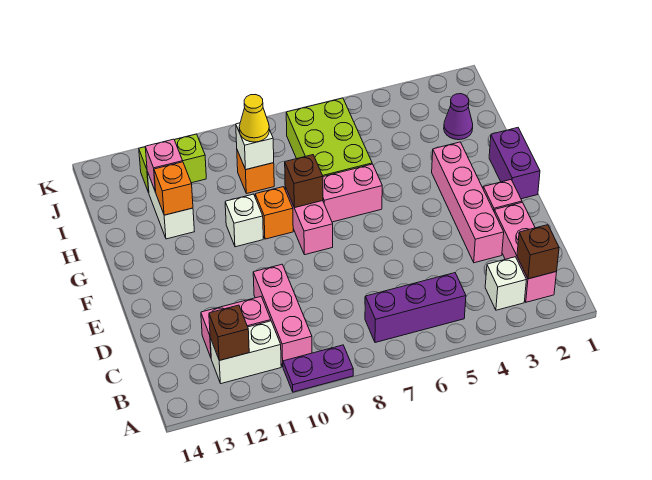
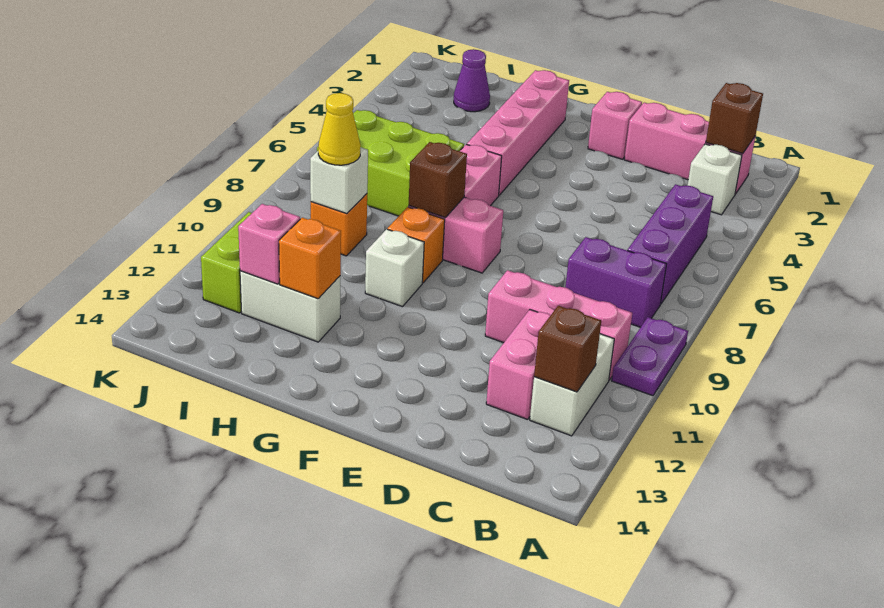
pink brick D3:G3 level 1 -> pink brick G2:G5 level 1
purple brick F1:G1 level 1 -> purple brick B8:C8 level 1

